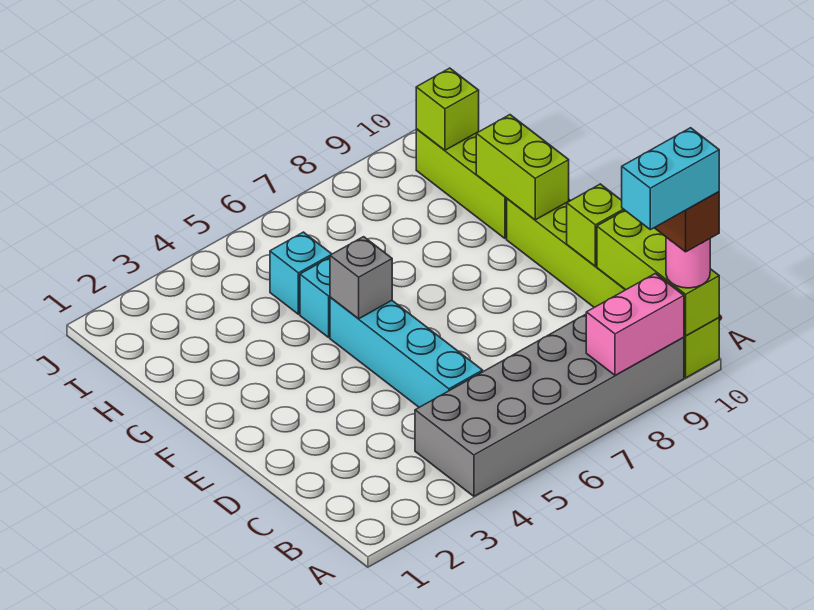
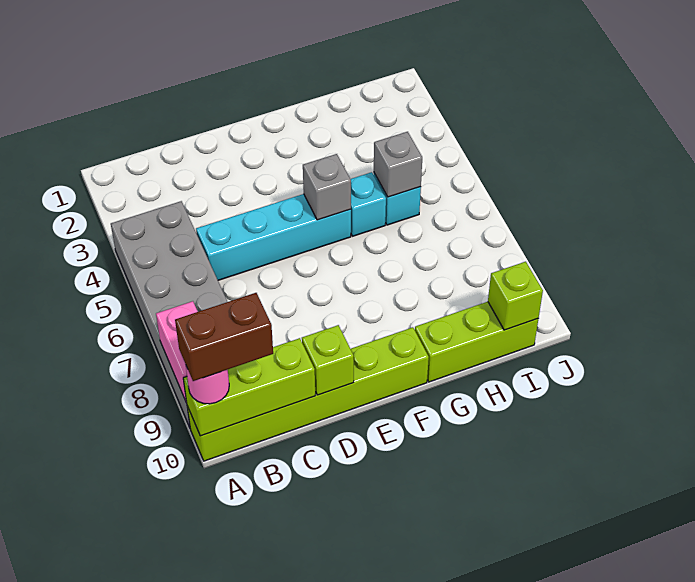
cyan brick A9:A10 level 5 -> none
lime brick F10:G10 level 2 -> none
none -> grey brick H5 level 2

